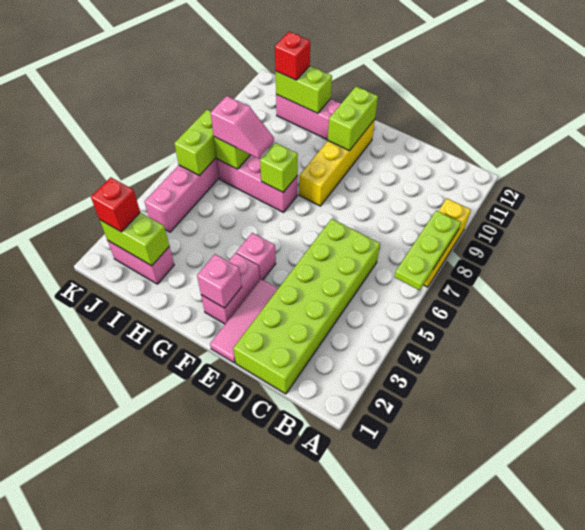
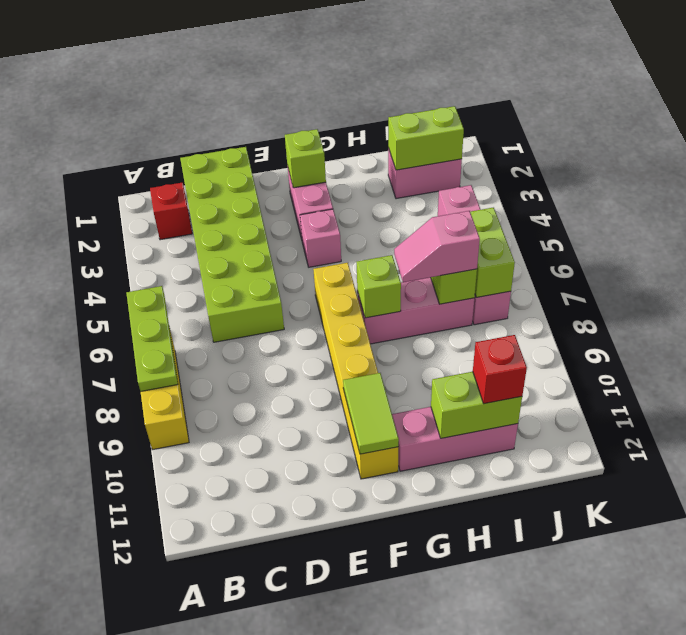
pink tile E1:E3 level 1 -> none
pink brick F2 level 2 -> lime brick F2 level 2
yellow brick F8:F11 level 1 -> yellow brick F6:F11 level 1
lime brick F10:F11 level 2 -> lime tile F10:F11 level 2
red brick J2 level 3 -> red brick B2 level 1

